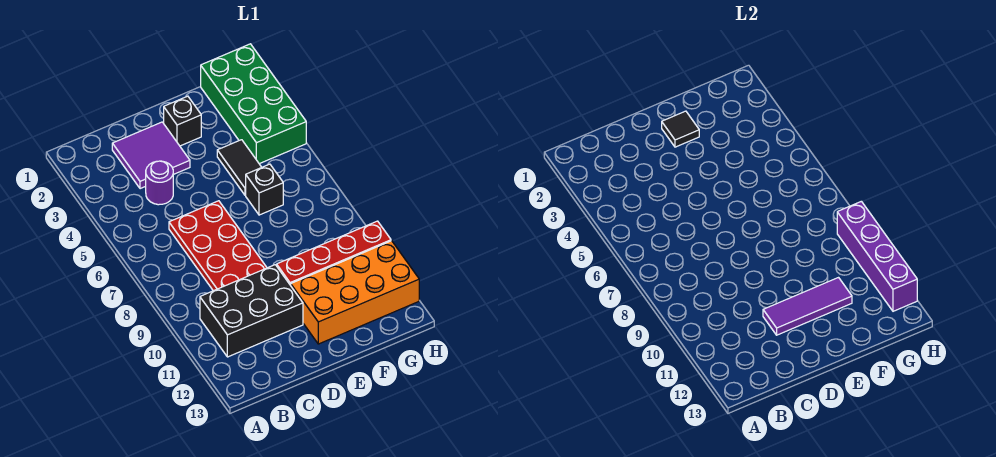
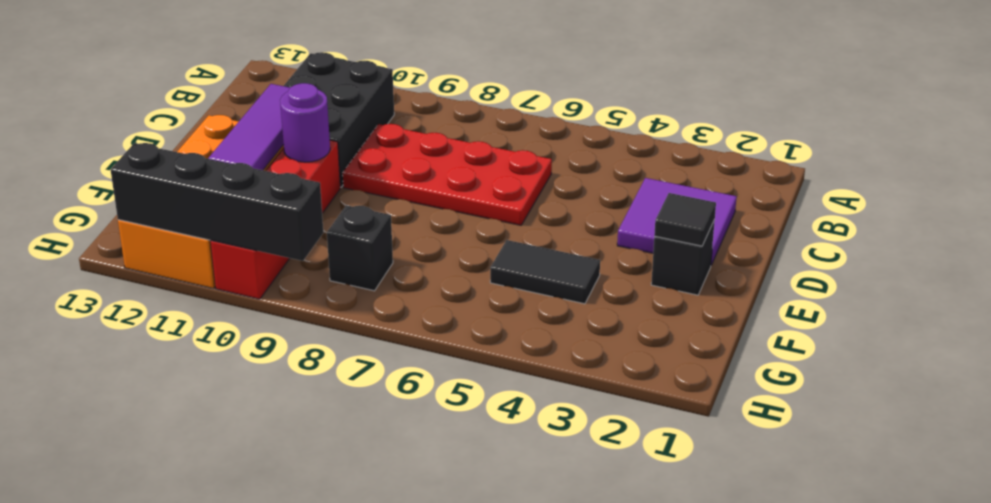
purple round brick C4 level 1 -> purple round brick E10 level 2
black brick F6 level 1 -> black brick G8 level 1
green brick G1:H4 level 1 -> none
purple brick H9:H12 level 2 -> black brick H9:H12 level 2

